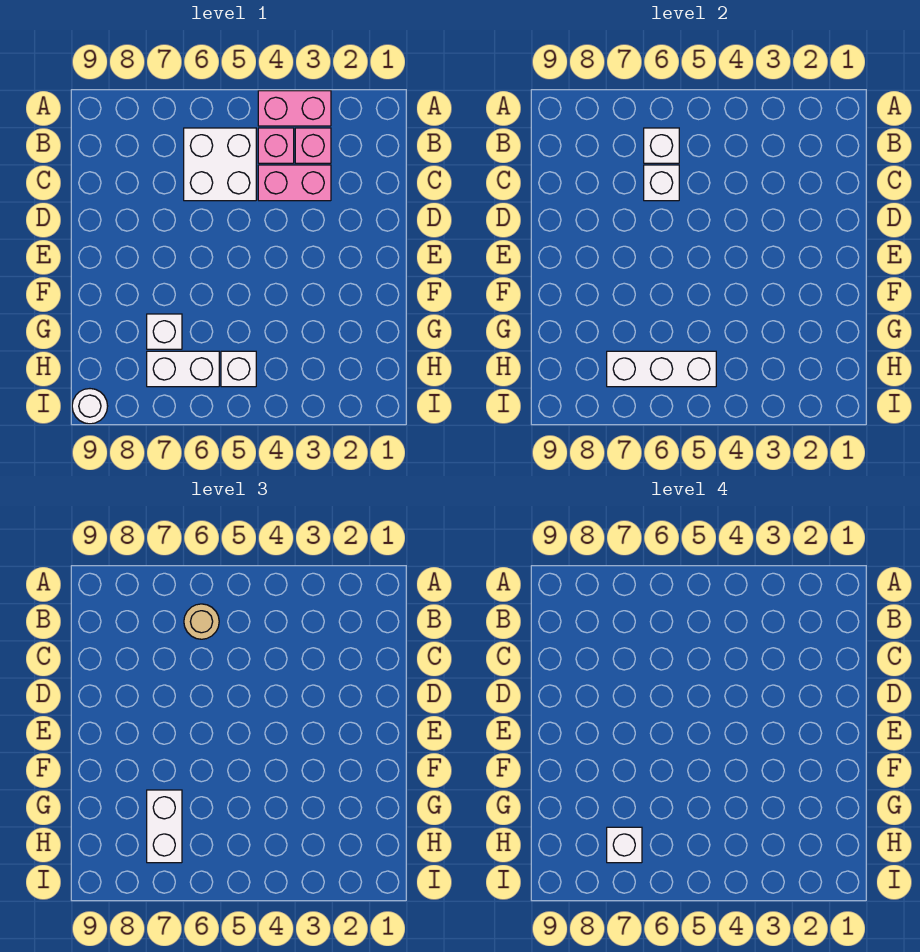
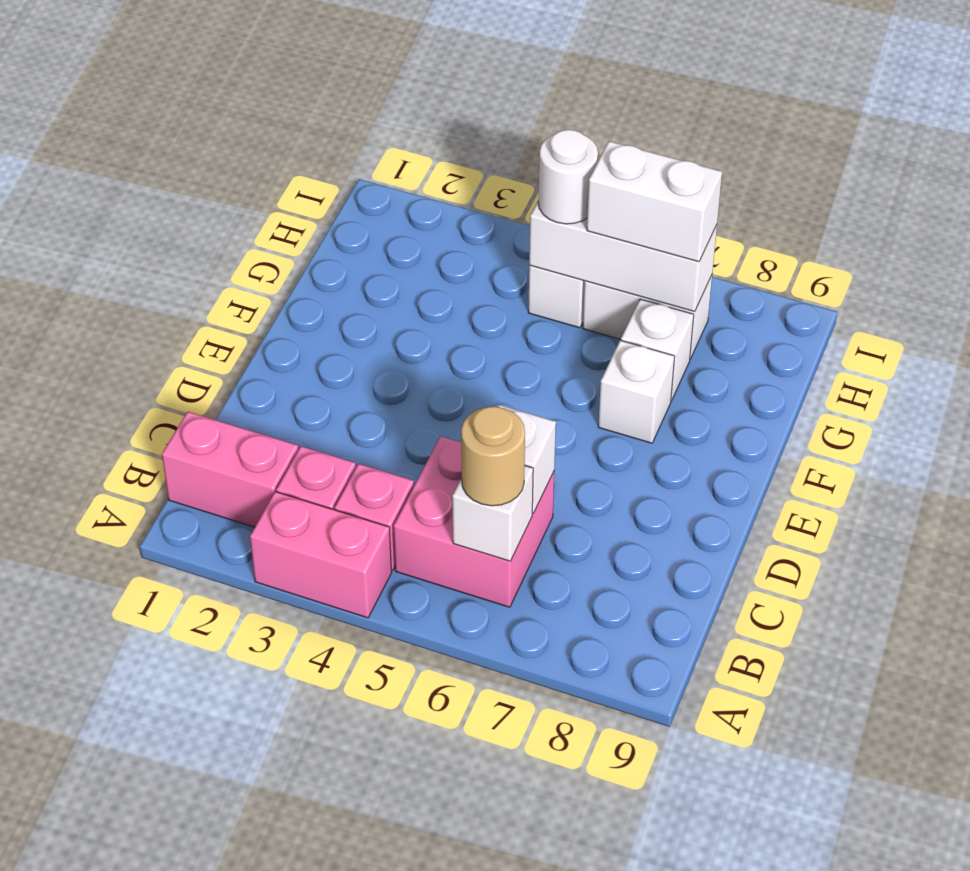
white brick B5:C6 level 1 -> pink brick B5:C6 level 1
pink brick C3:C4 level 1 -> pink brick B1:B2 level 1
white brick G7:H7 level 3 -> white brick H6:H7 level 3
white brick H7 level 4 -> white brick F7 level 1
white round brick I9 level 1 -> white round brick H5 level 3

